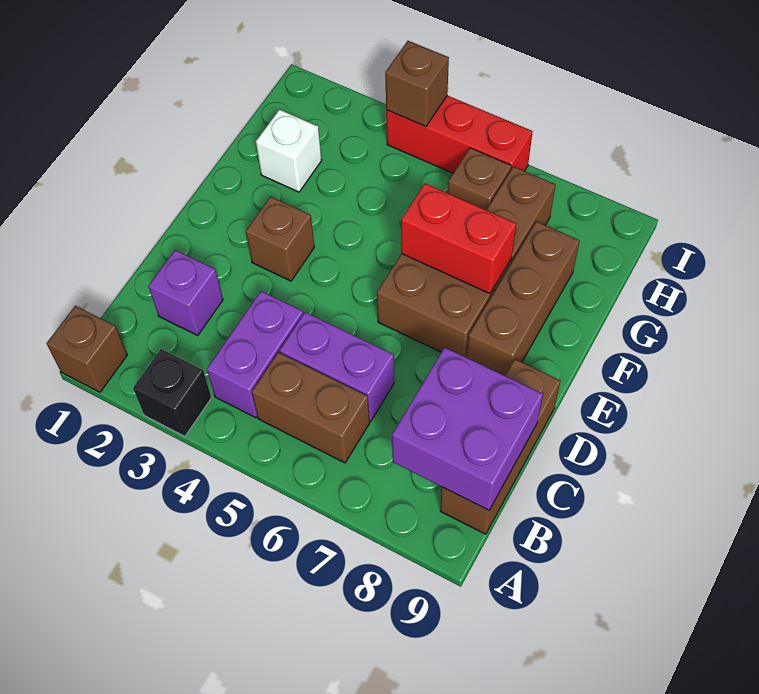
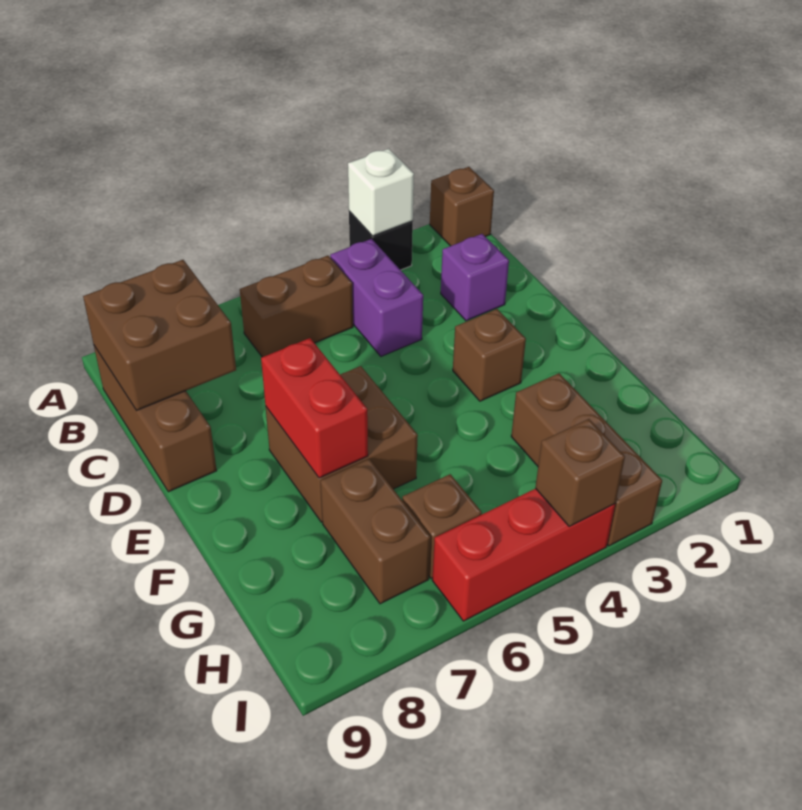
purple brick B8:C9 level 2 -> brown brick B8:C9 level 2
purple brick C5:C6 level 1 -> none
brown brick E8:G8 level 1 -> brown brick G3:I3 level 1
red brick F6:F7 level 2 -> red brick E7:F7 level 2
white brick G2 level 1 -> white brick A3 level 2

